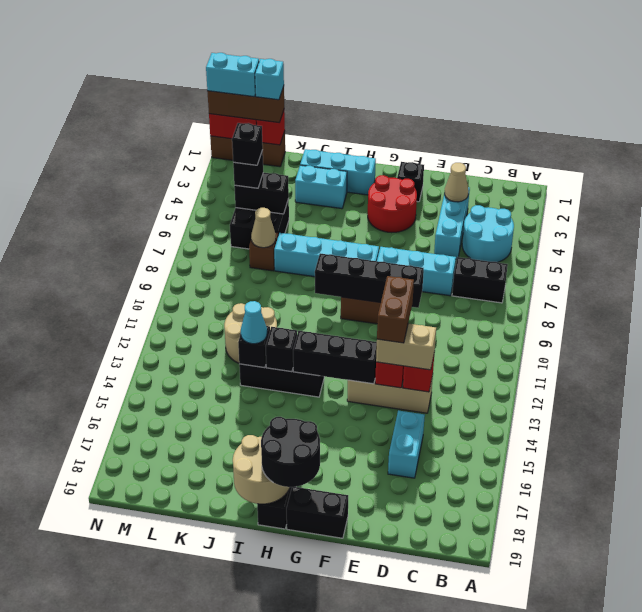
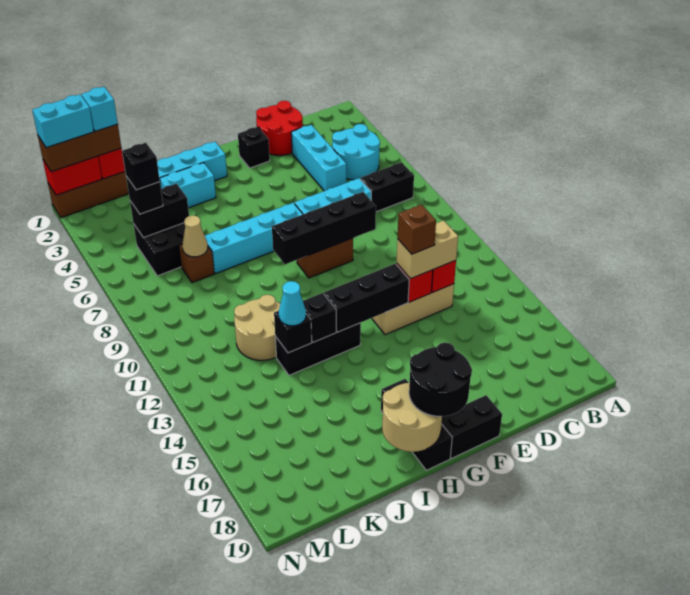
tan cone D3 level 2 -> none
cyan brick D15:D16 level 1 -> none
brown brick E12:E13 level 4 -> brown brick E13 level 4
red round brick F3:G4 level 1 -> red round brick D1:E2 level 1

